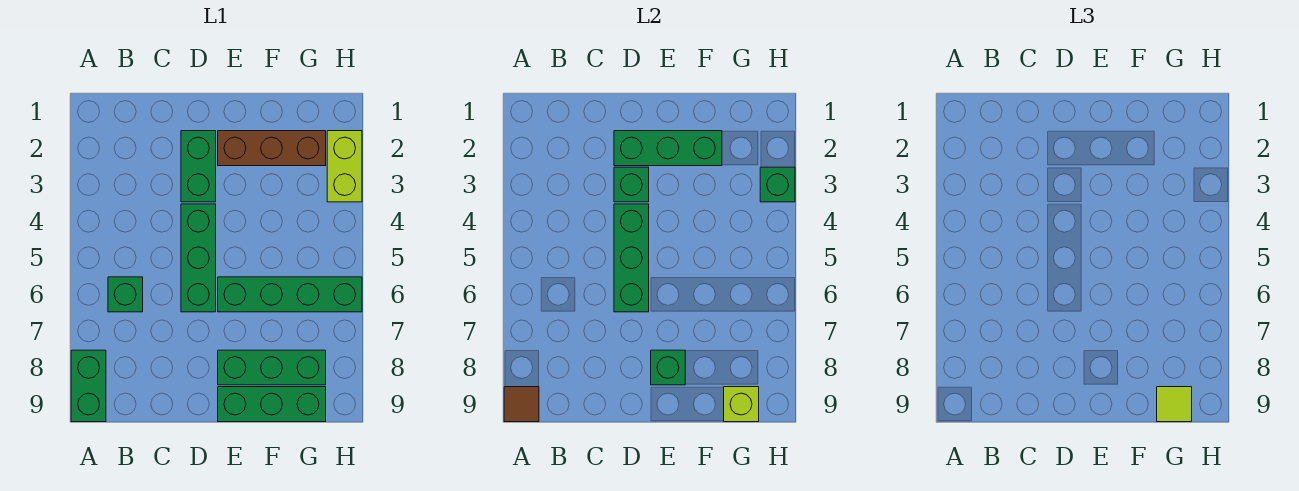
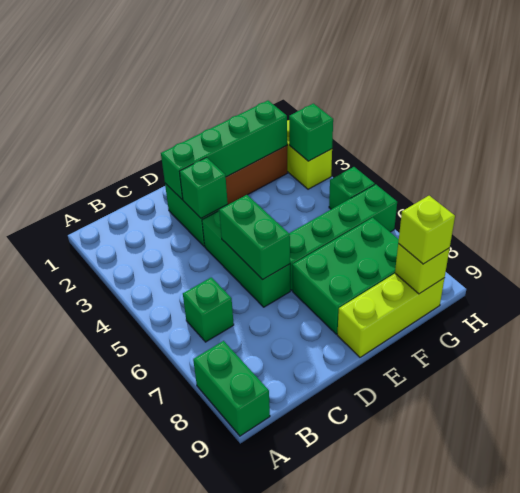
brown tile A9 level 2 -> none
green brick D2:F2 level 2 -> green brick D2:G2 level 2
green brick D4:D6 level 2 -> green brick D5:D6 level 2
green brick E8:G8 level 1 -> green brick E7:G8 level 1
green brick E8 level 2 -> green brick H5 level 1
green brick E9:G9 level 1 -> lime brick E9:G9 level 1
lime tile G9 level 3 -> lime brick G9 level 3

